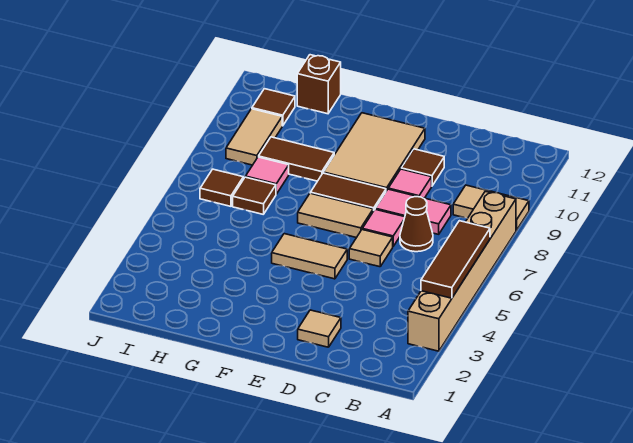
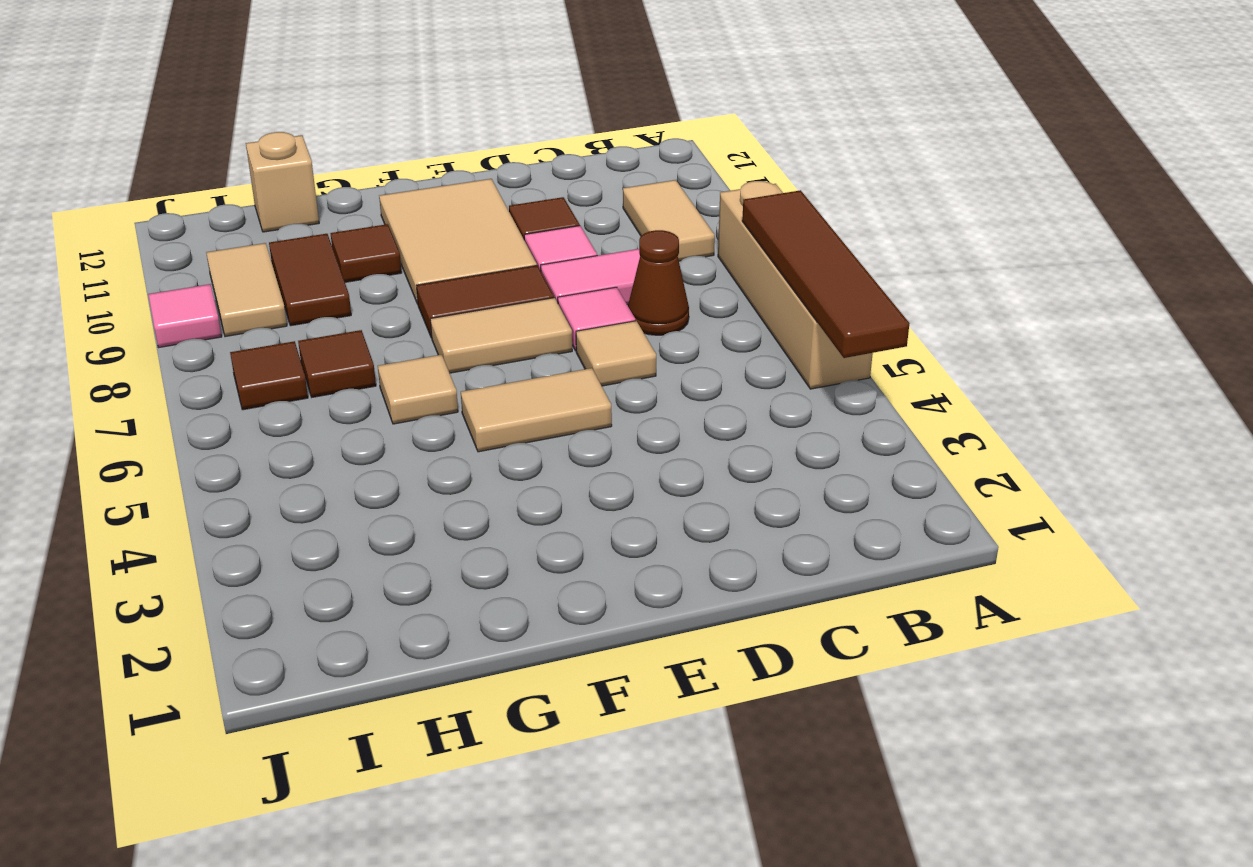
tan brick A3:A8 level 1 -> tan brick A5:A8 level 1
brown tile A4:A6 level 2 -> brown tile A4:A7 level 2
tan tile A9:B9 level 1 -> tan tile B9:B10 level 1
tan tile D2 level 1 -> tan tile G6 level 1
brown tile G9:H9 level 1 -> brown tile H9:H10 level 1
pink tile H8 level 1 -> pink tile J9 level 1
brown brick H12 level 1 -> tan brick H12 level 1
brown tile I11 level 1 -> brown tile G10 level 1

